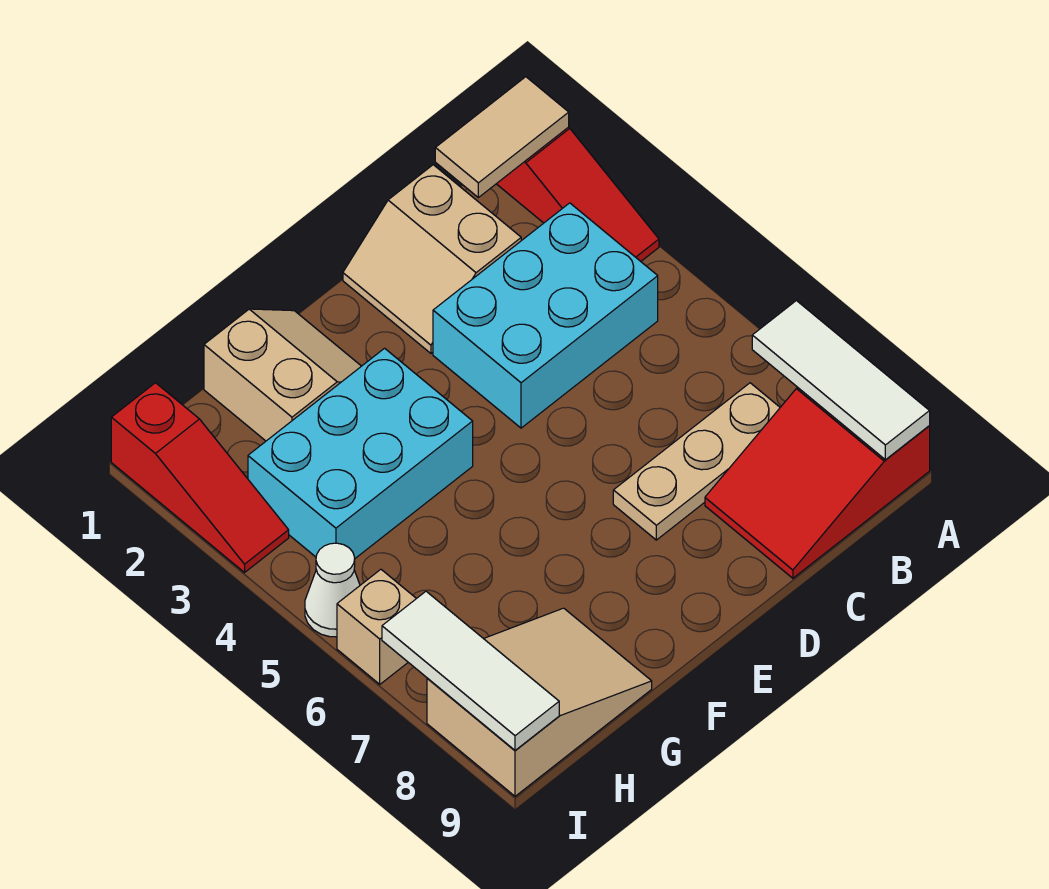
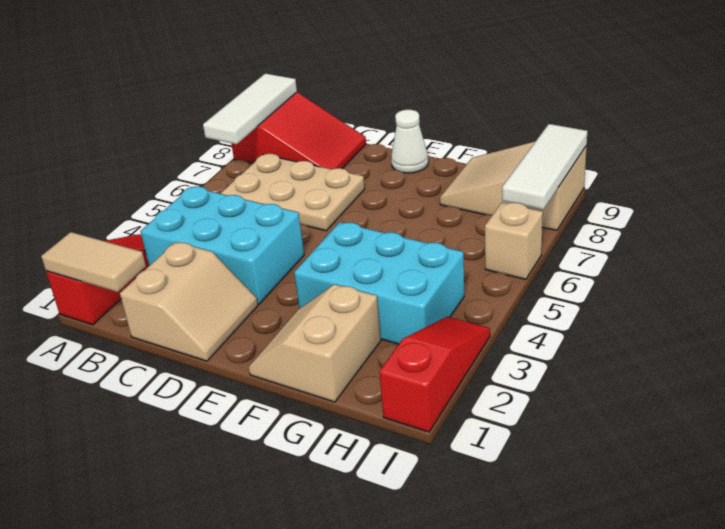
tan plate B7:D7 level 1 -> tan plate B6:D7 level 1
white cone I5 level 1 -> white cone E9 level 1

